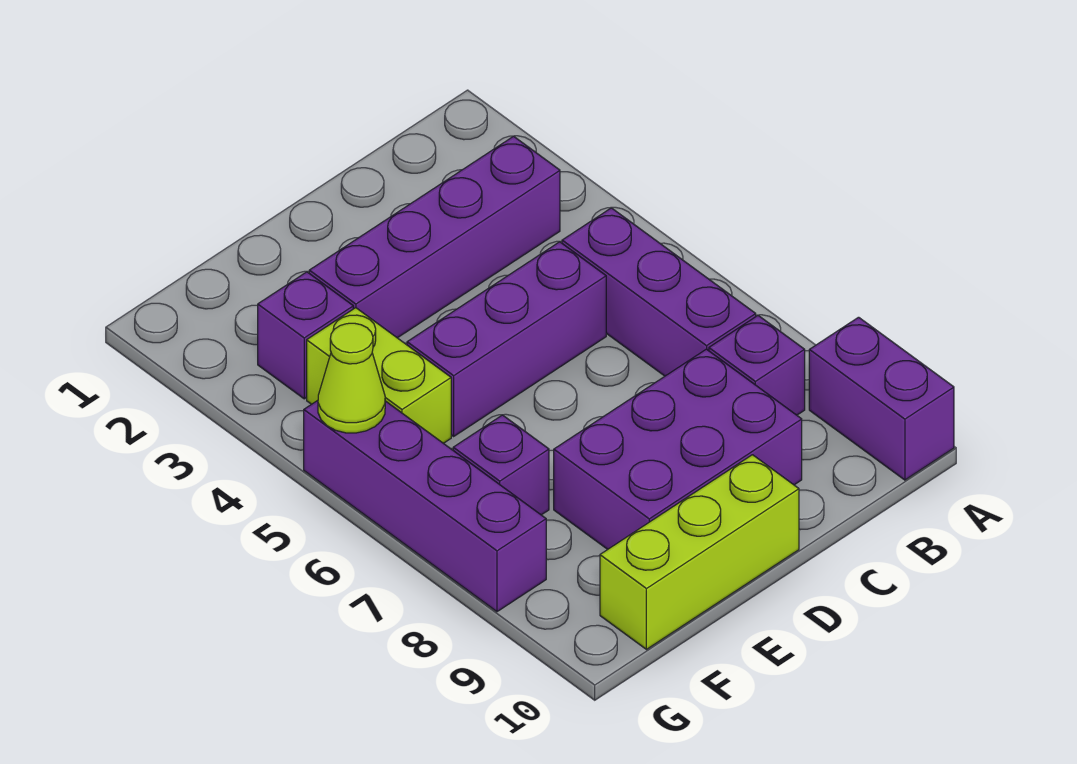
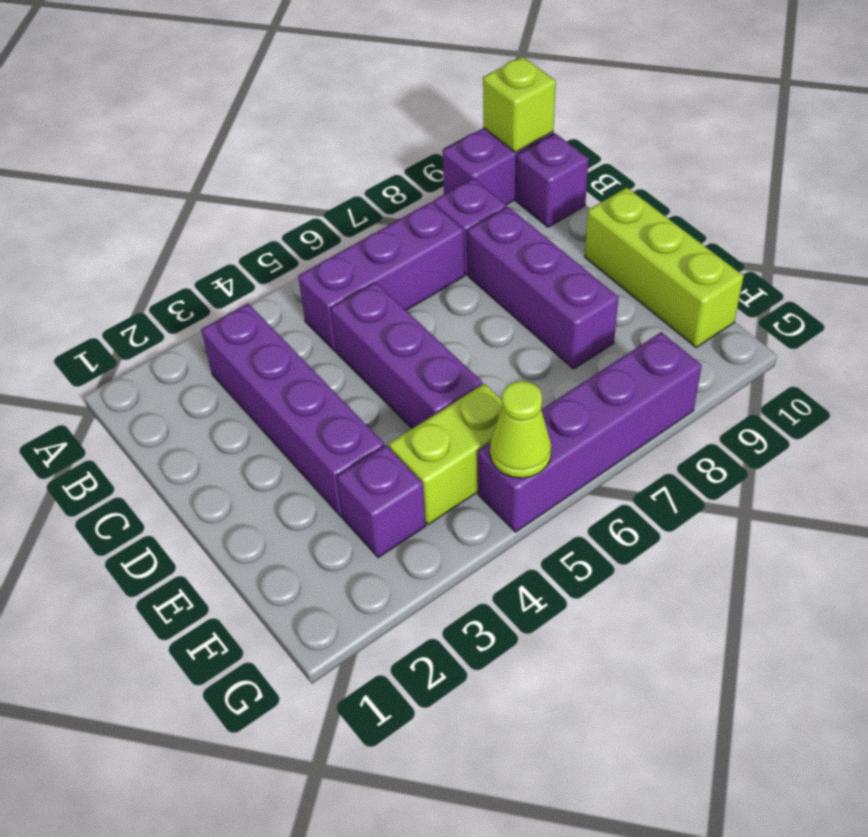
none -> lime brick A10 level 2
purple brick C8:E9 level 1 -> purple brick C8:E8 level 1
purple brick F7 level 1 -> purple brick B10 level 1

